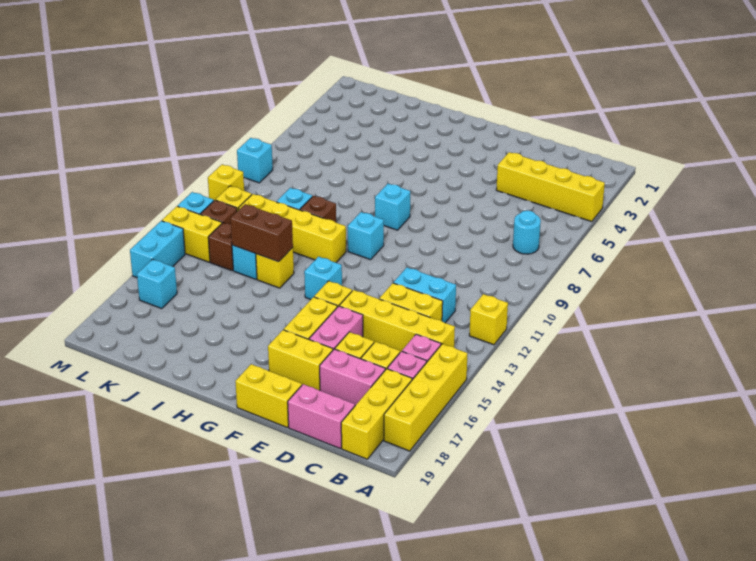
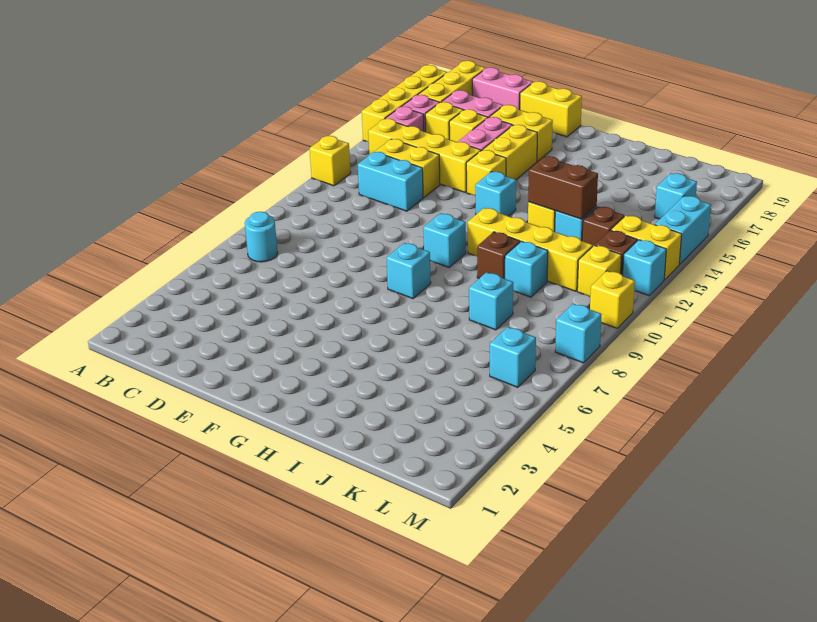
yellow brick A4:D4 level 1 -> none
none -> cyan brick J8 level 1
none -> cyan brick L6 level 1

